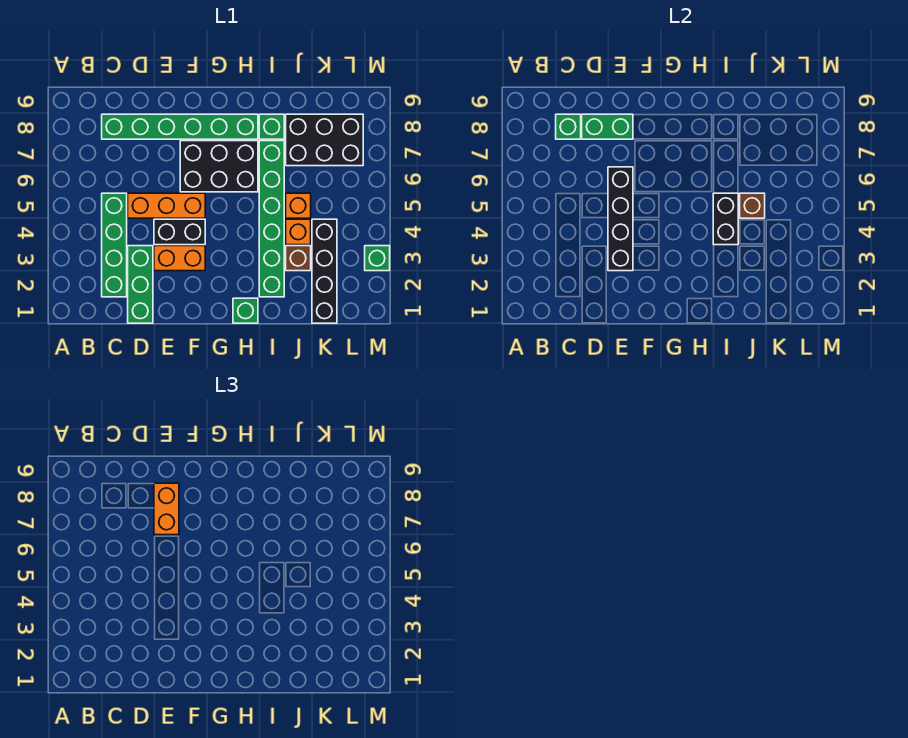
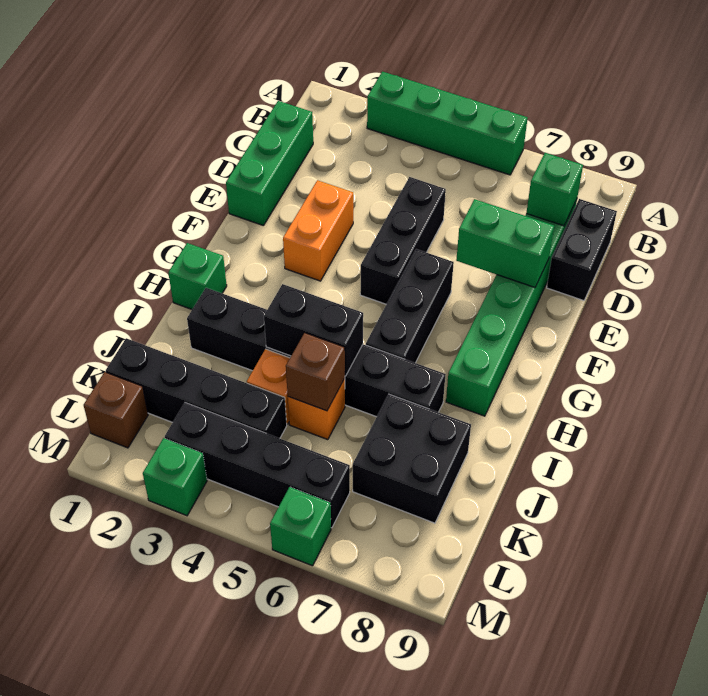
green brick C2:C5 level 1 -> green brick A3:A6 level 1
green brick D1:D3 level 1 -> green brick C1:E1 level 1
orange brick D5:F5 level 1 -> black brick D5:F5 level 1
green brick D8:E8 level 2 -> green brick E7:E8 level 2
black brick E3:E6 level 2 -> black brick L3:L6 level 1
black brick E4:F4 level 1 -> black brick C9:D9 level 1
orange brick E7:E8 level 3 -> none
black brick F6:H7 level 1 -> black brick F6:H6 level 1
green brick I2:I7 level 1 -> black brick I2:I7 level 1
green brick I8 level 1 -> green brick M6 level 1
brown brick J3 level 1 -> brown brick L1 level 1
black brick J7:L8 level 1 -> black brick J7:K8 level 1

